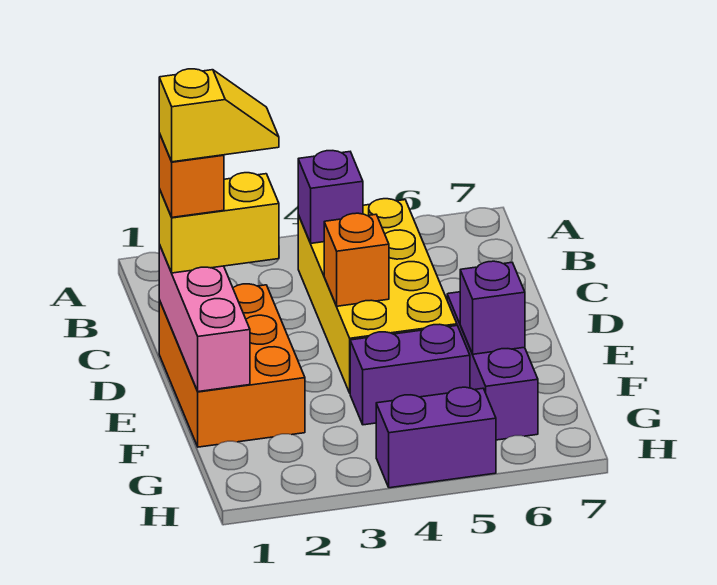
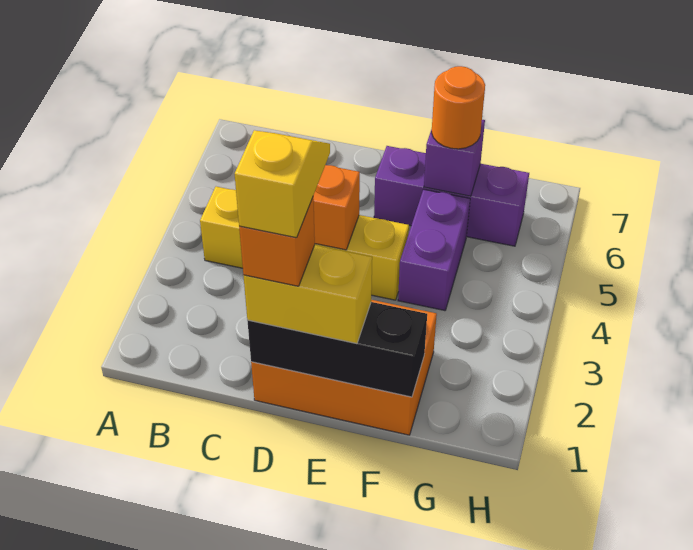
yellow brick B4:E5 level 1 -> yellow brick B4:E4 level 1
purple brick B4 level 2 -> none
pink brick D1:F1 level 2 -> black brick D1:F1 level 2
yellow brick D1:D2 level 3 -> yellow brick D1:E1 level 3
none -> orange round brick F6 level 3
purple brick H4:H5 level 1 -> none

